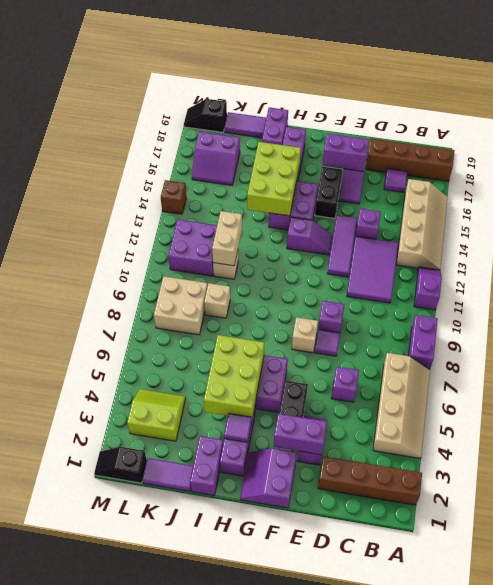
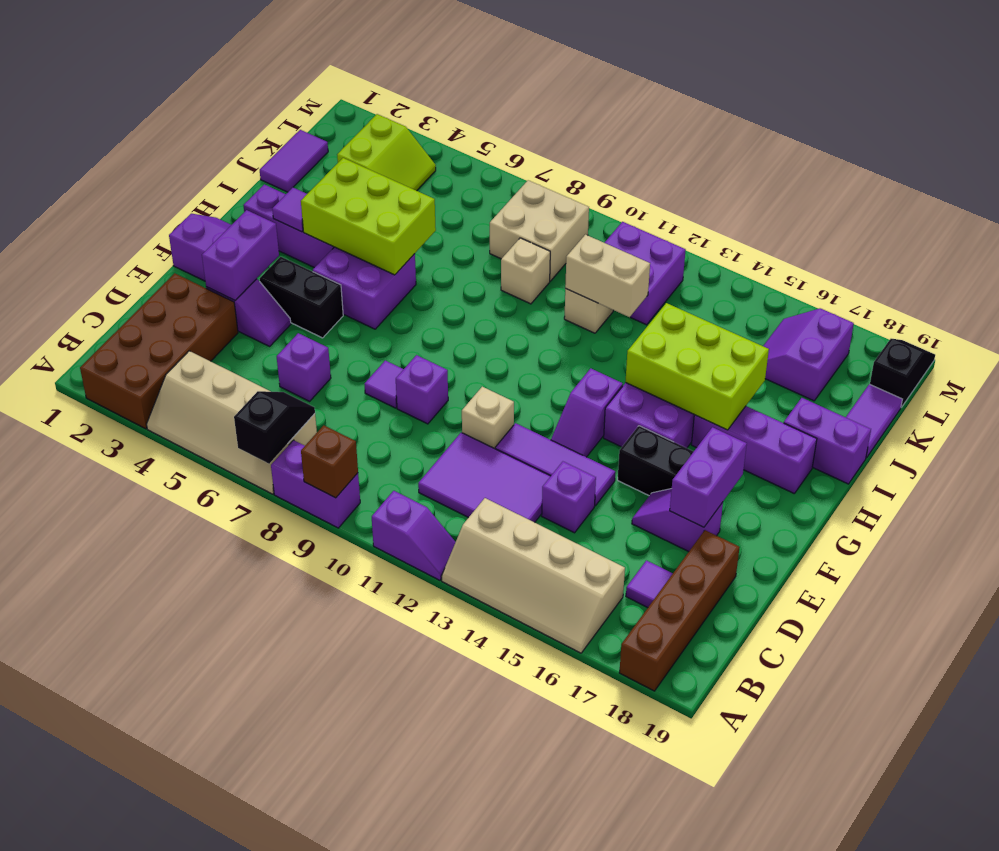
brown brick A2:D2 level 1 -> brown brick A2:D3 level 1
tan brick F8 level 1 -> tan brick E11 level 1
purple brick I1:I2 level 1 -> none
black slope L1:M1 level 1 top L -> black slope A7:B7 level 2 top A
brown brick M14 level 1 -> brown brick A9 level 2

